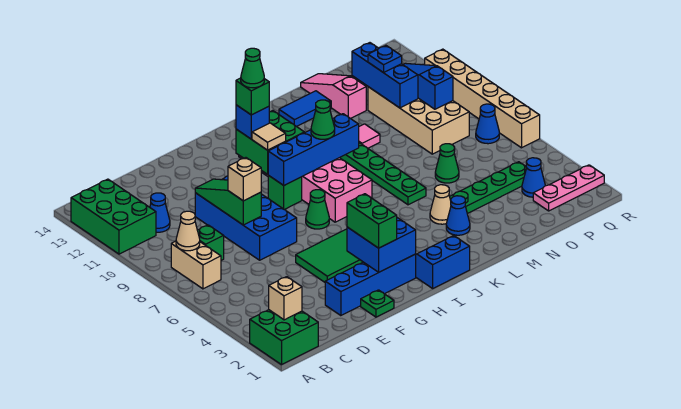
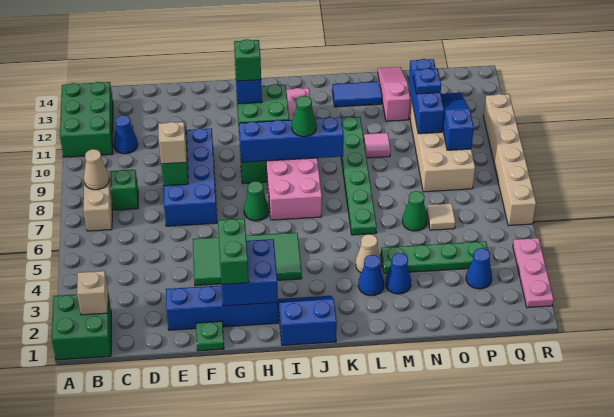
tan tile H10 level 3 -> tan tile O6 level 1
green cone H11 level 5 -> none
pink plate P2:R2 level 1 -> pink plate R2:R4 level 1
blue cone Q7 level 1 -> blue cone M3 level 1

